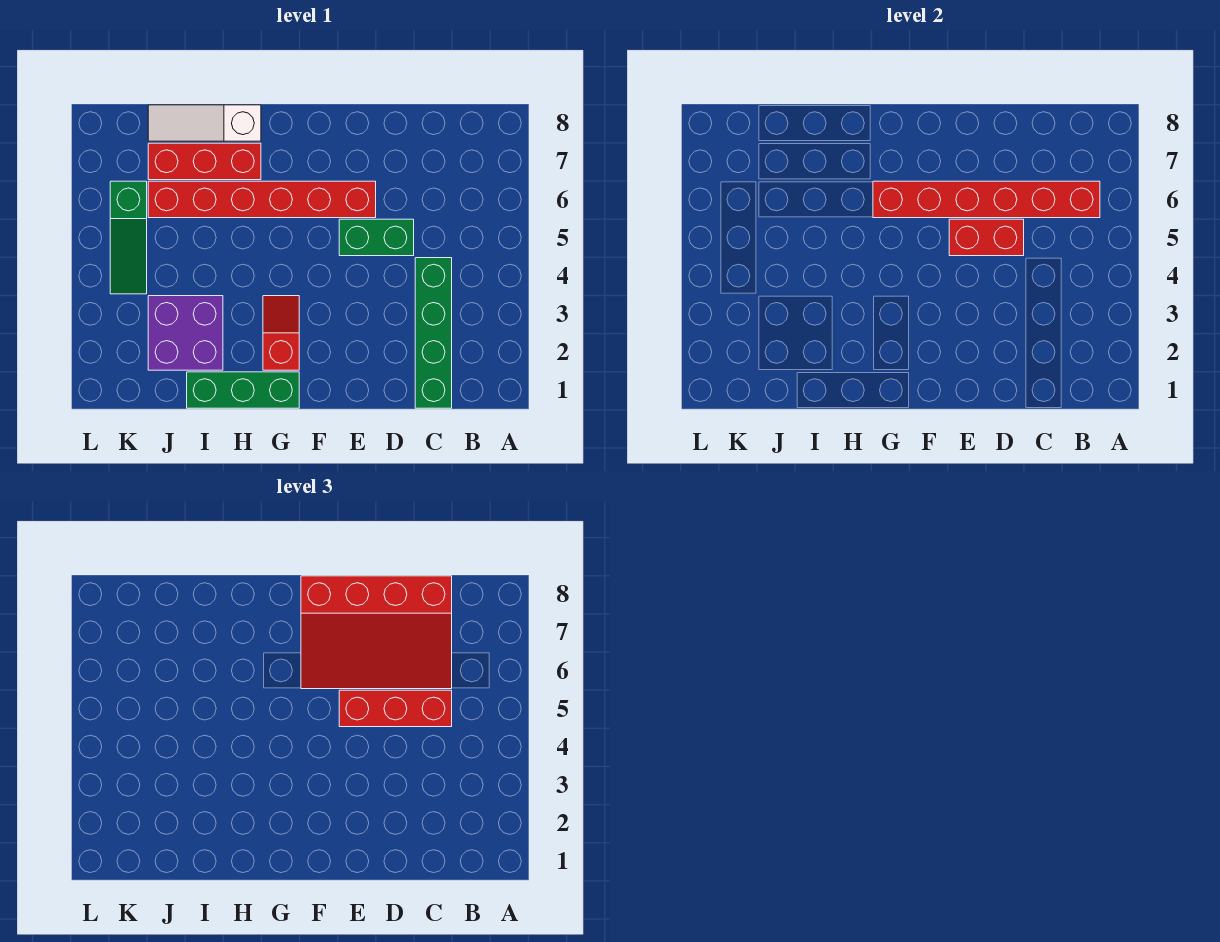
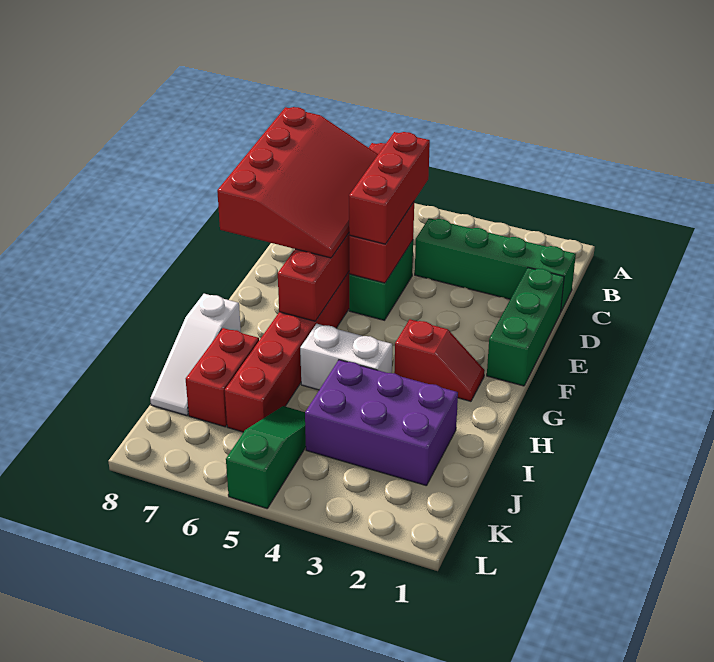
green brick G1:I1 level 1 -> green brick D1:F1 level 1
red slope G2:G3 level 1 top 2 -> red slope G2:G3 level 1 top 3
none -> white brick H4:H5 level 1
red brick H7:J7 level 1 -> red brick I7:J7 level 1
purple brick I2:J3 level 1 -> purple brick I2:J4 level 1
green slope K4:K6 level 1 top 6 -> green slope J5:L5 level 1 top L

